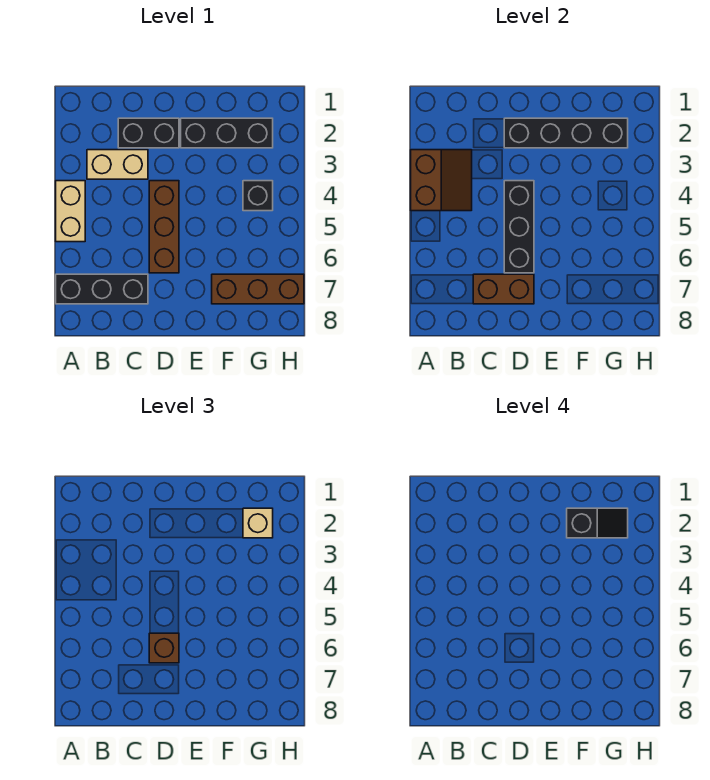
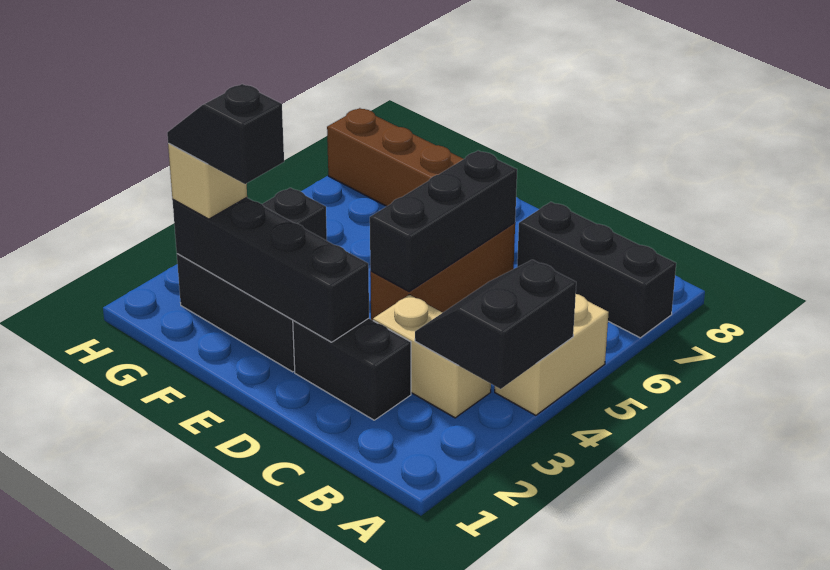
brown slope A3:B4 level 2 top A -> black slope A3:B4 level 2 top A
brown brick C7:D7 level 2 -> none
brown brick D6 level 3 -> none

